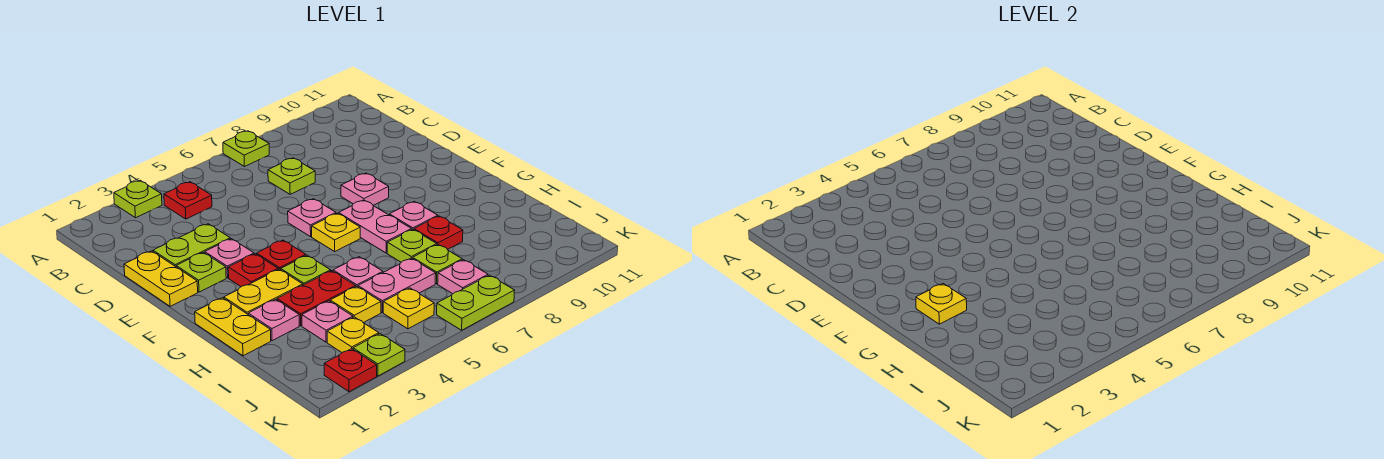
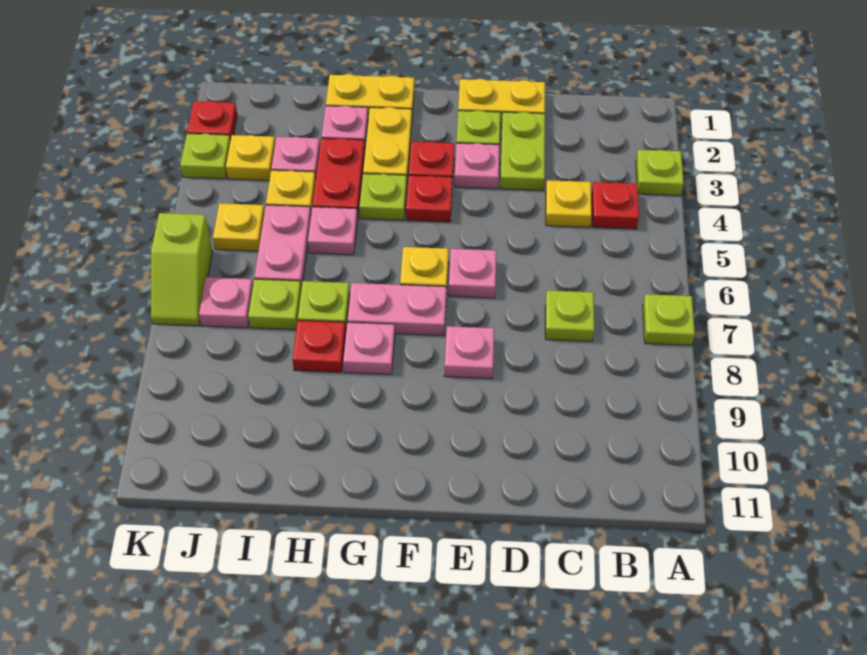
yellow plate G2 level 2 -> yellow plate C4 level 1
lime plate K6:K7 level 1 -> lime slope K6:K7 level 1 top 6

